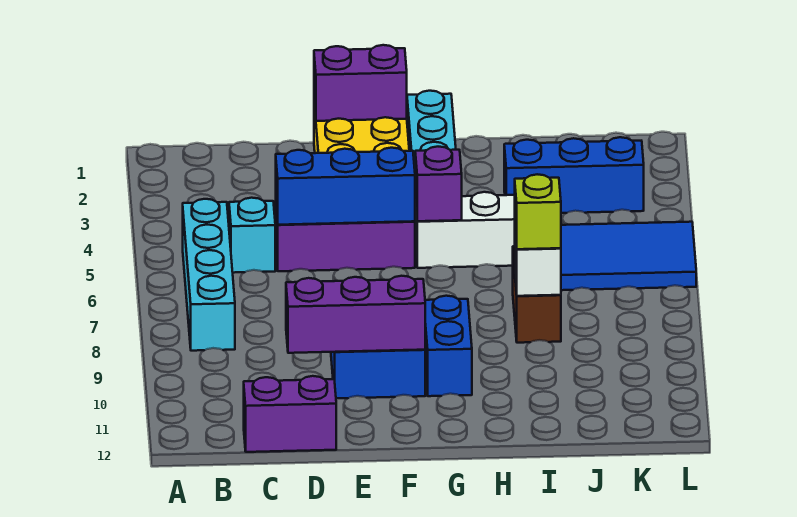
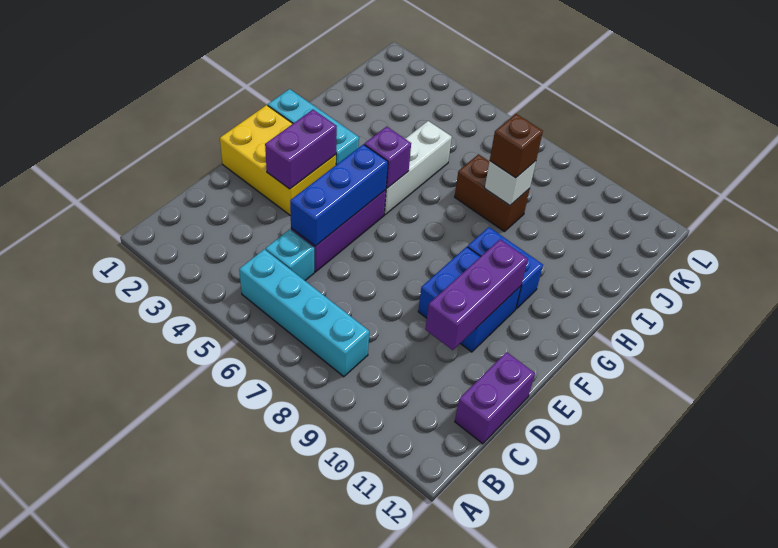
purple brick E1:F1 level 2 -> purple brick E3:F3 level 2
blue brick I3:K3 level 1 -> none
lime brick I8 level 3 -> brown brick I8 level 3
blue tile J5:L6 level 1 -> none

